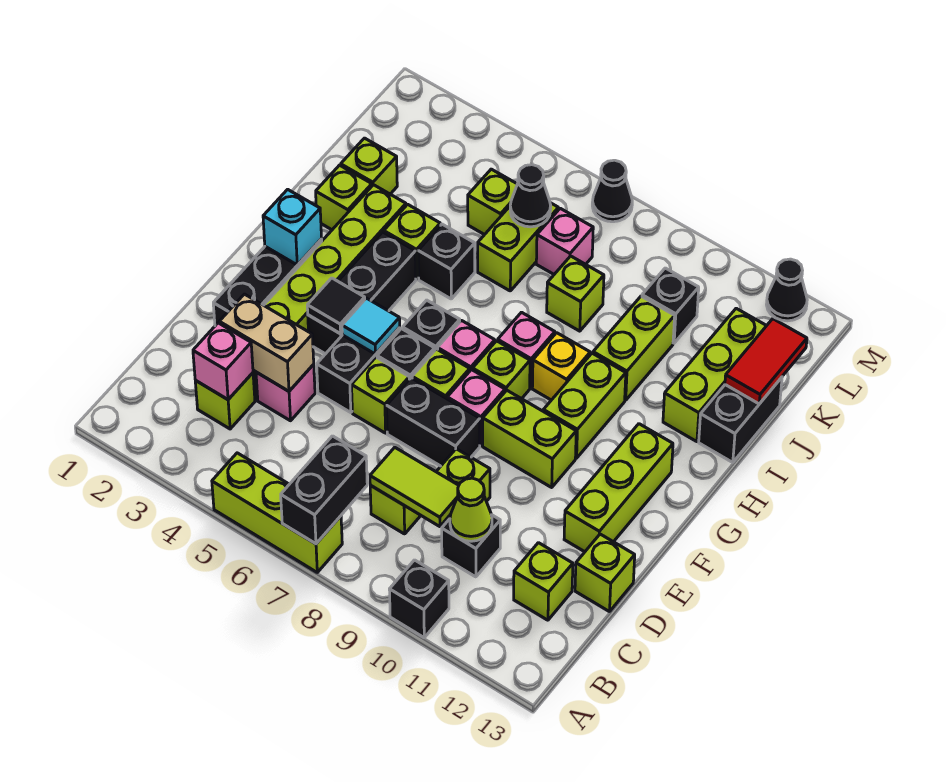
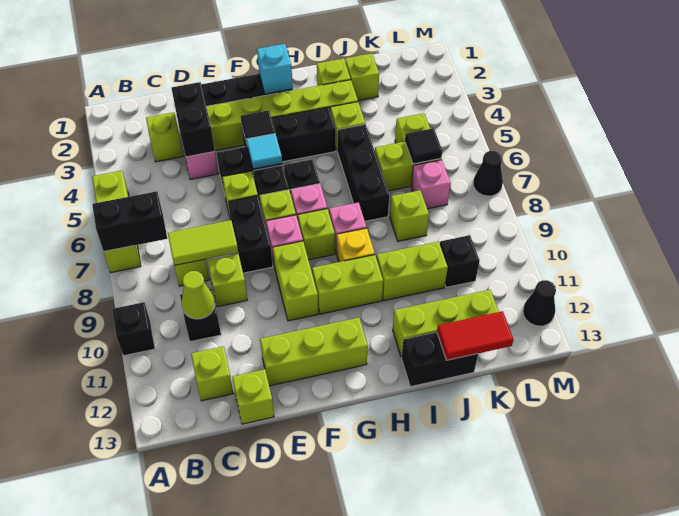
pink brick C3 level 2 -> none
lime tile C8:C9 level 2 -> lime tile C8:D8 level 2
tan brick D3:D4 level 2 -> black brick D3:D4 level 2
black brick I5 level 1 -> black brick I5:I7 level 1
black cone K6 level 2 -> black tile K6 level 2

